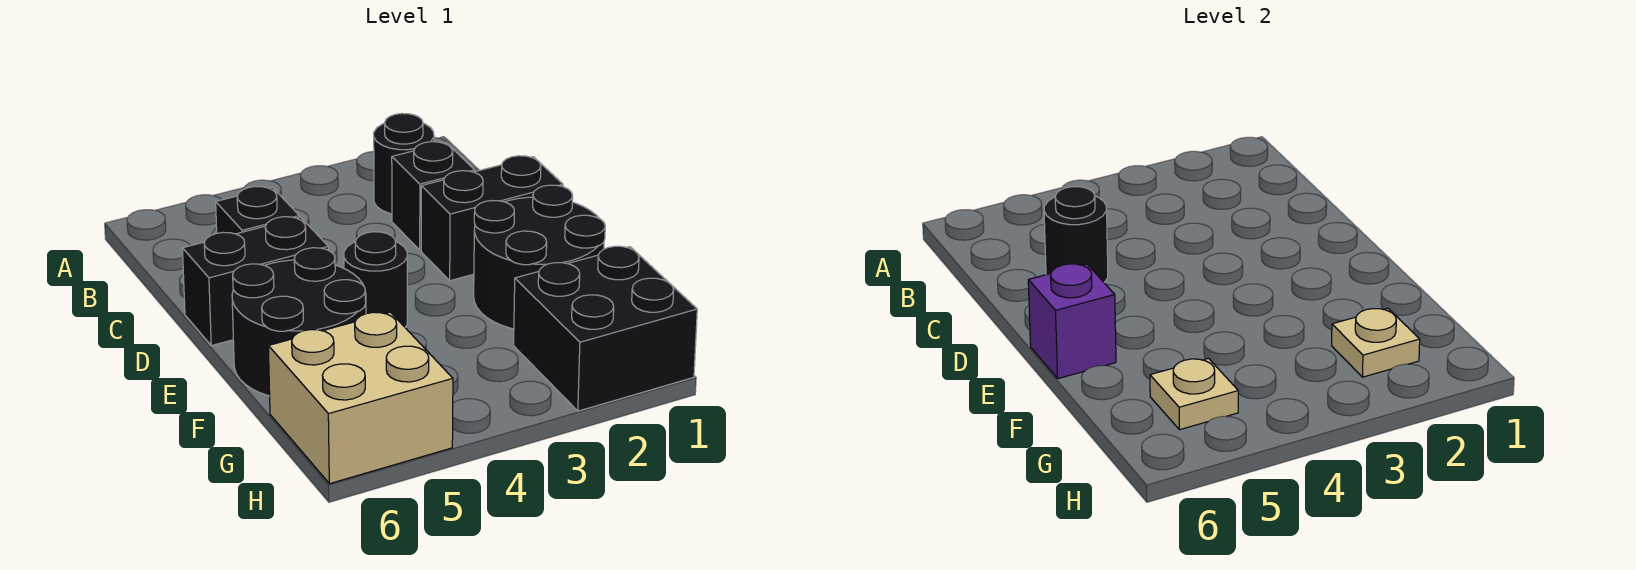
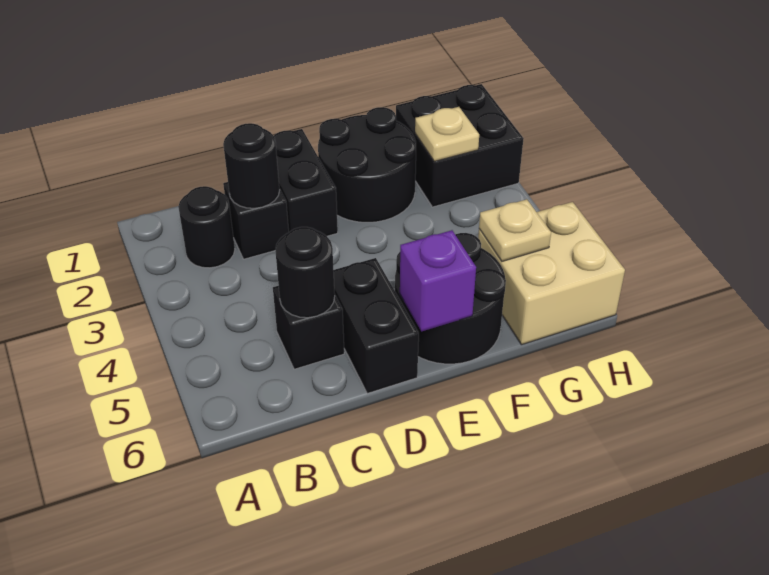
black round brick E4 level 1 -> black round brick C2 level 2

